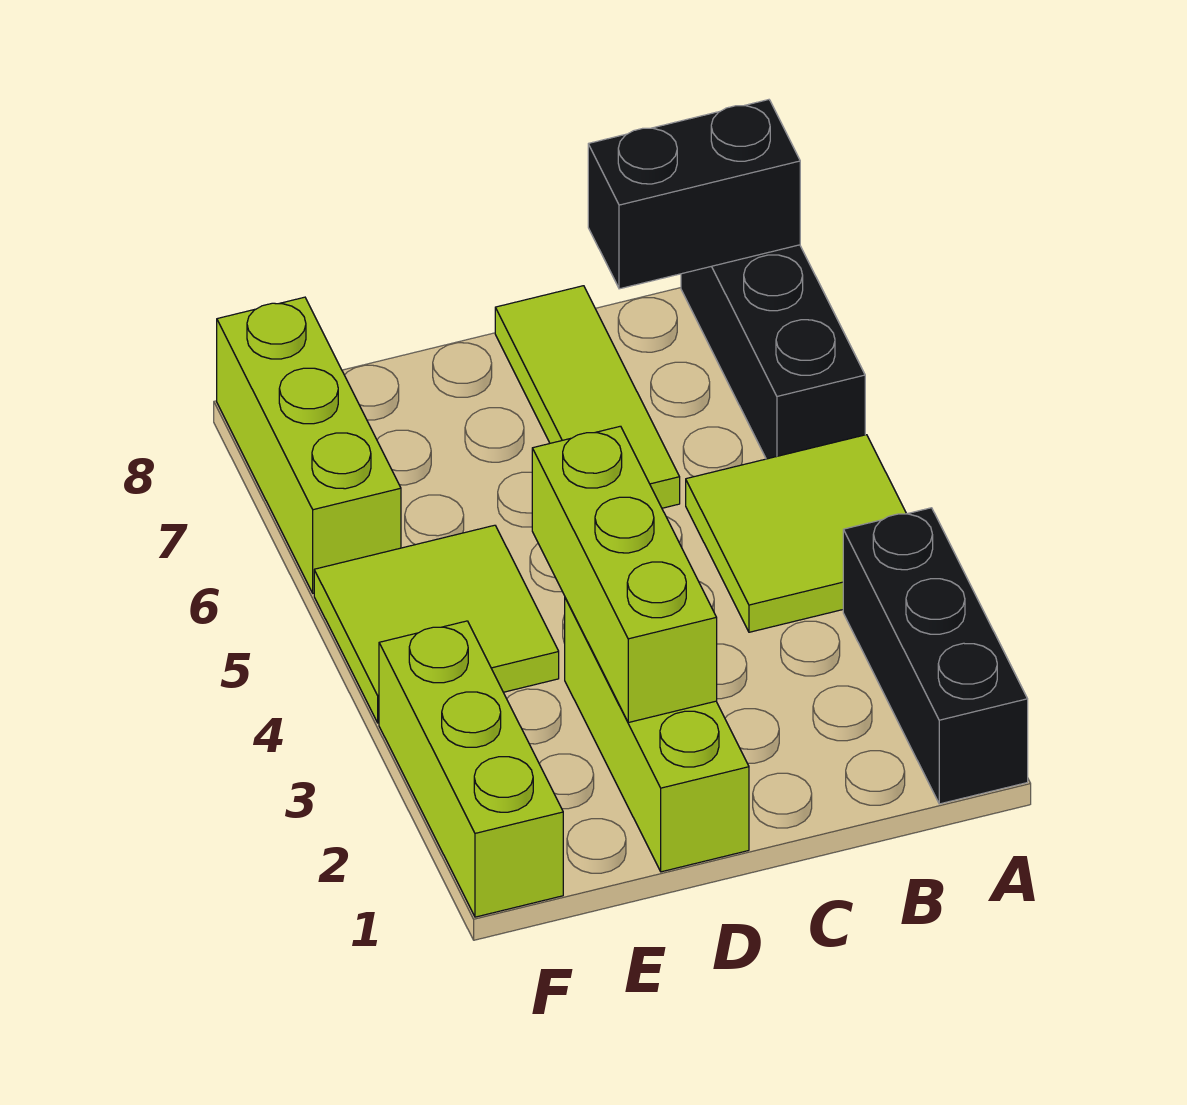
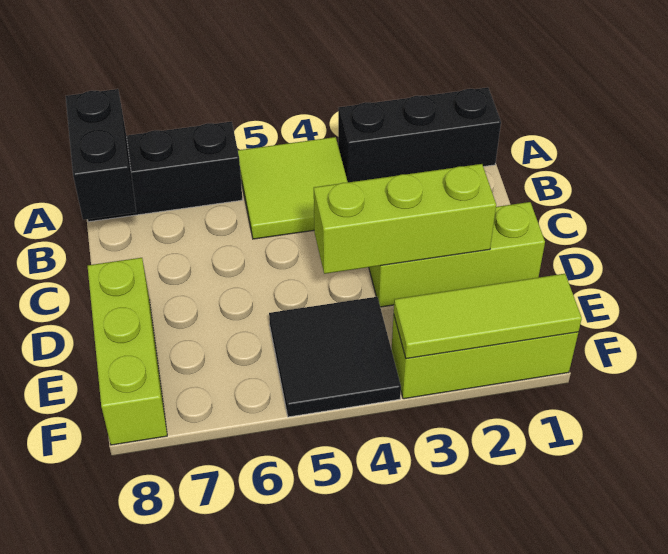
lime tile C6:C8 level 1 -> lime tile F1:F3 level 2
lime tile E4:F5 level 1 -> black tile E4:F5 level 1
lime brick F6:F8 level 1 -> lime brick D8:F8 level 1

